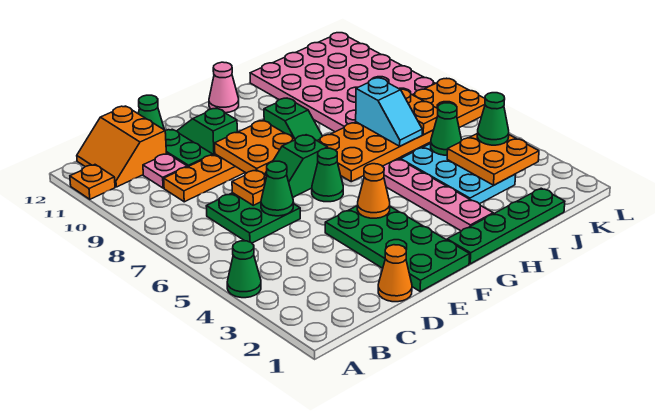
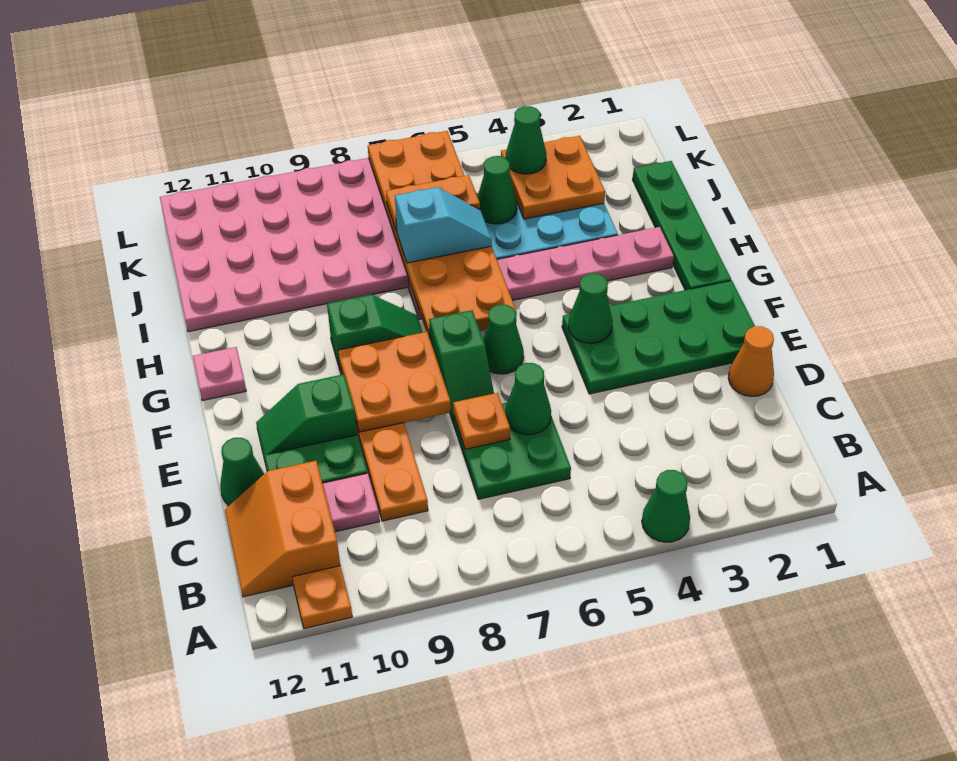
orange slope B11:C12 level 1 top C -> orange slope B11:C12 level 1 top 11
orange cone F4 level 2 -> green cone F4 level 2
pink cone G12 level 1 -> pink plate G12 level 1

